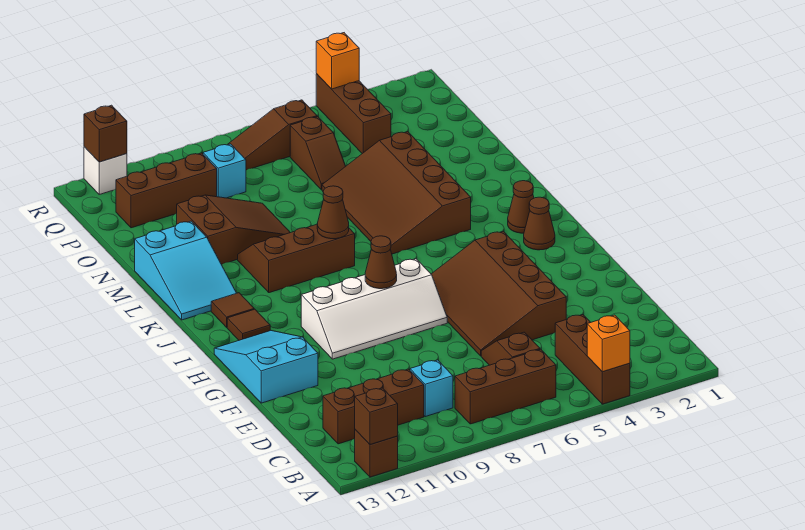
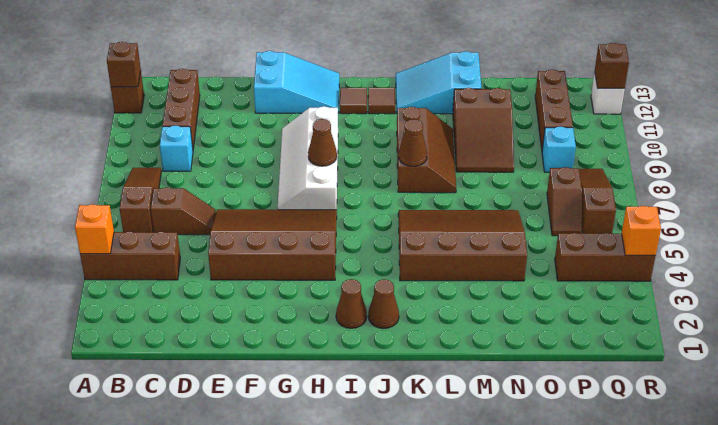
brown brick B6:B8 level 1 -> brown slope B6:B8 level 1 top 6
brown slope O6:P6 level 1 top P -> brown slope P6:P7 level 1 top 7

